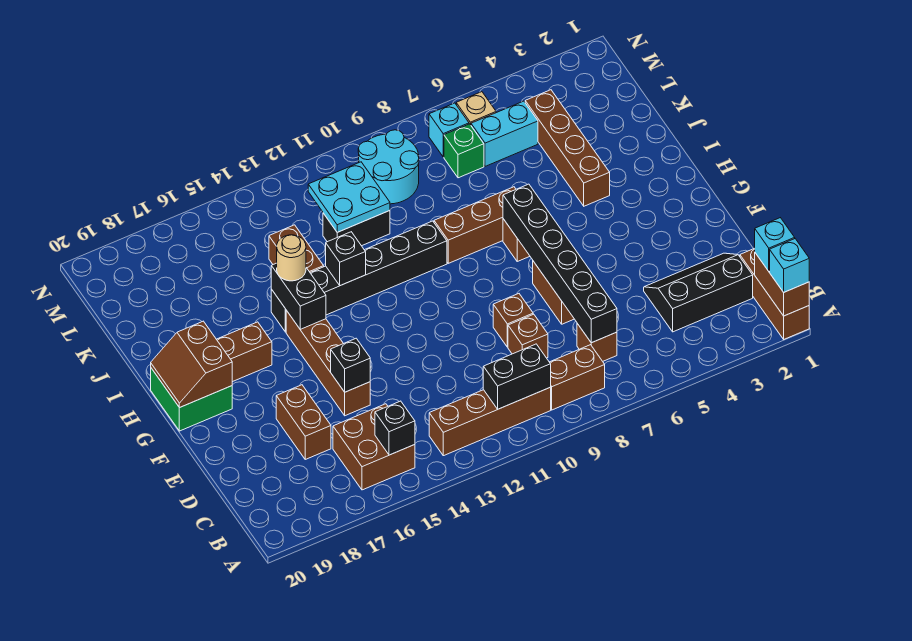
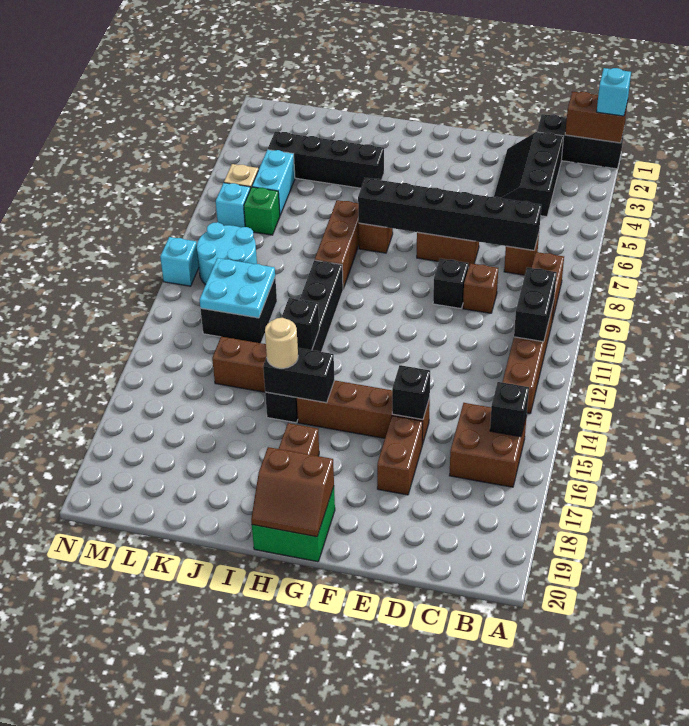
brown brick A1:C1 level 1 -> black brick A1:C1 level 1
cyan brick B1 level 3 -> cyan brick N10 level 1
brown brick D17:E17 level 1 -> brown brick E16:E17 level 1
brown brick E9 level 1 -> black brick E9 level 1
brown brick I4:L4 level 1 -> black brick I4:L4 level 1
black brick K11:K12 level 1 -> black brick K11:L12 level 1

